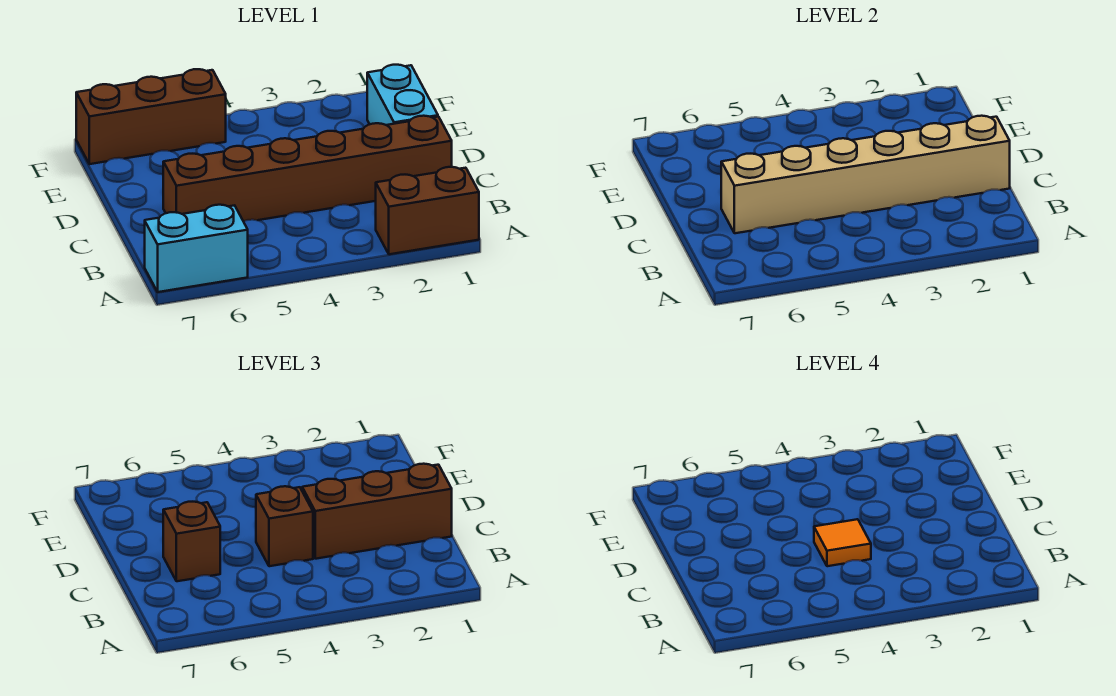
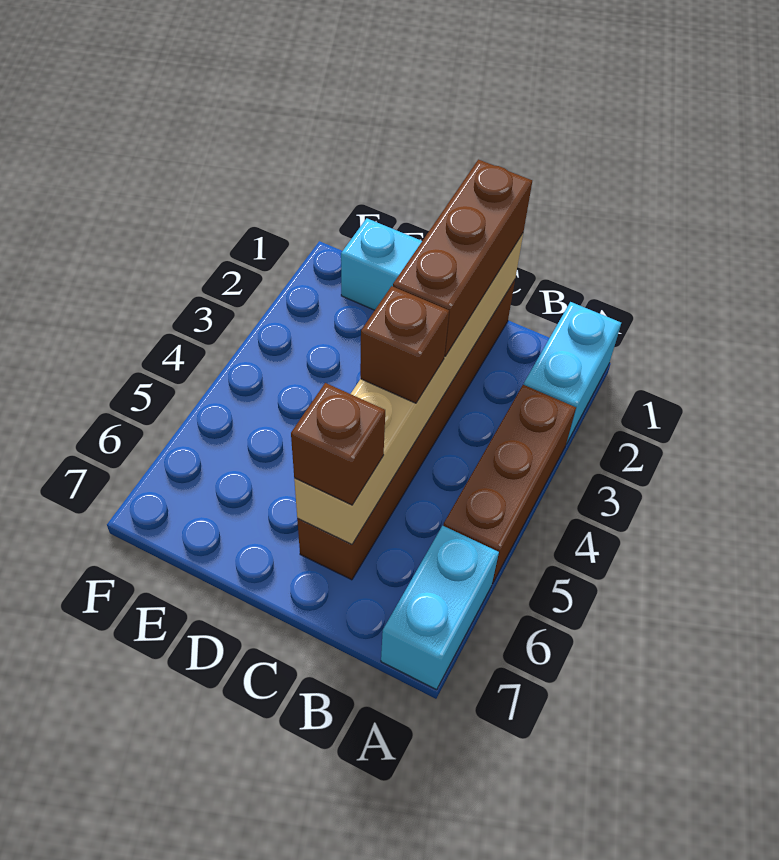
brown brick A1:A2 level 1 -> cyan brick A1:A2 level 1
orange tile C4 level 4 -> none
brown brick F5:F7 level 1 -> brown brick A3:A5 level 1

